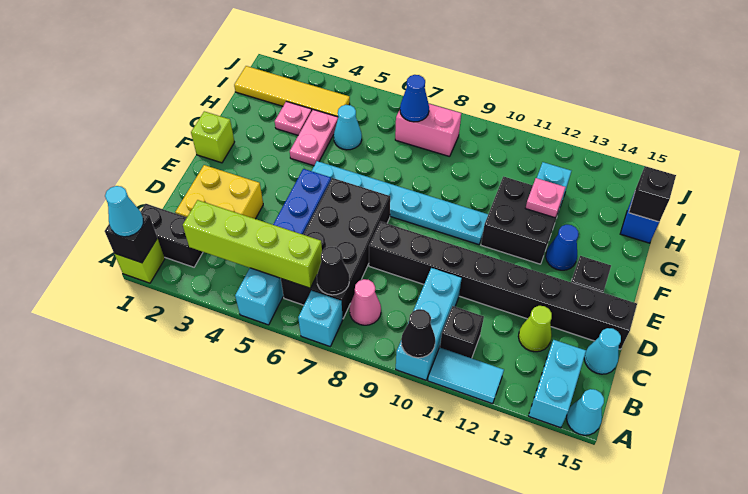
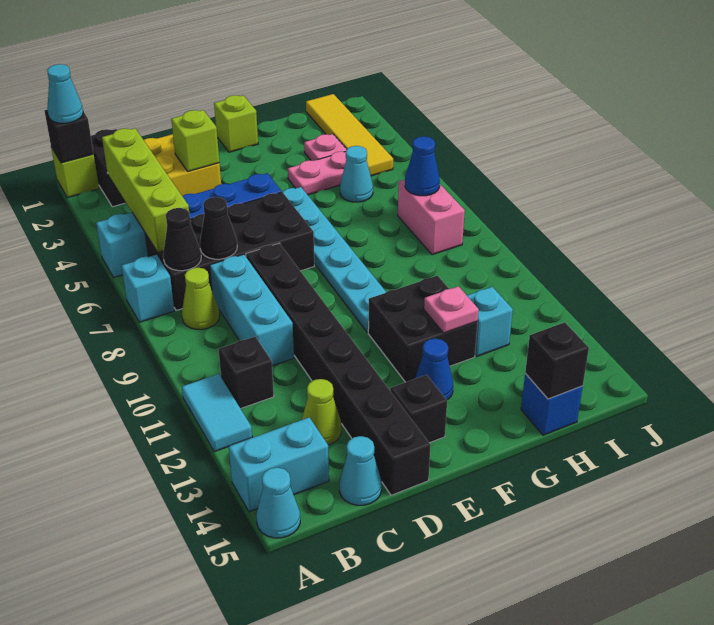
cyan brick A10:C10 level 1 -> cyan brick C8:C10 level 1
black cone A10 level 2 -> black cone C7 level 2
pink cone B8 level 1 -> lime cone B8 level 1
none -> lime brick D3 level 2

